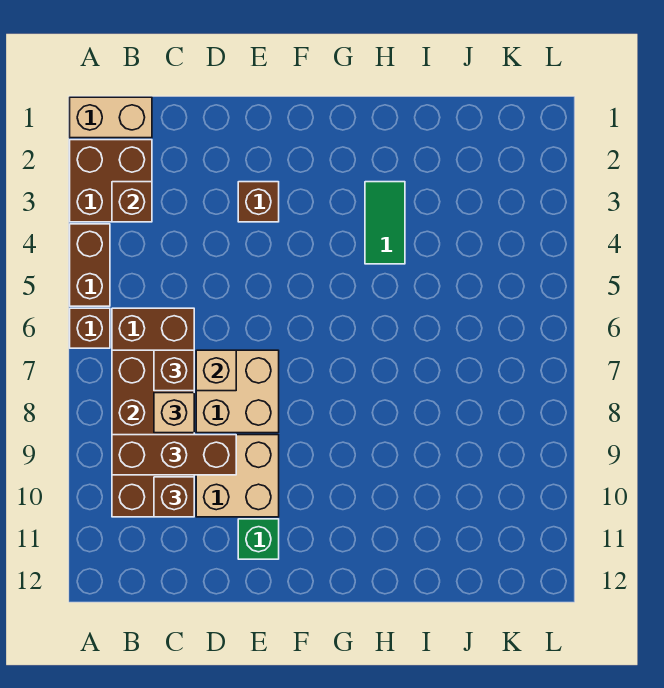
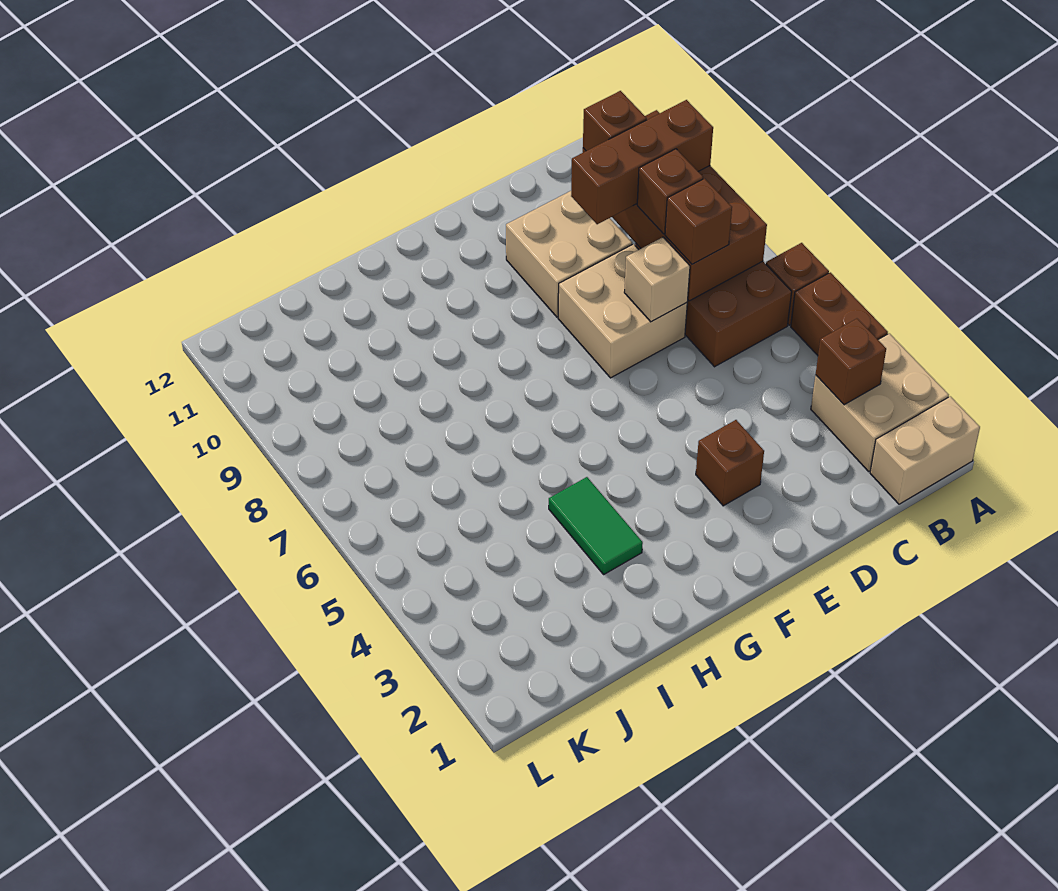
brown brick A2:B3 level 1 -> tan brick A2:B3 level 1
tan brick C8 level 3 -> brown brick C8 level 3
green brick E11 level 1 -> none

